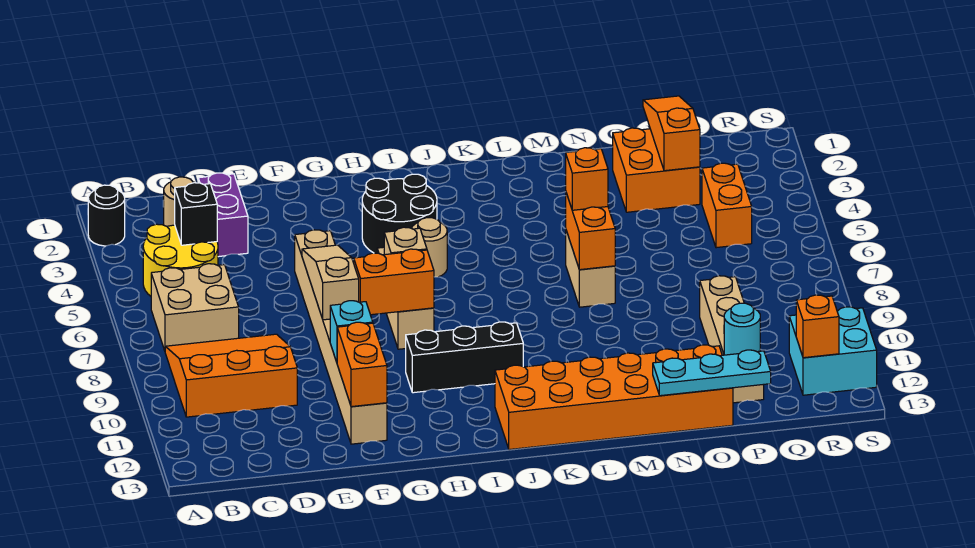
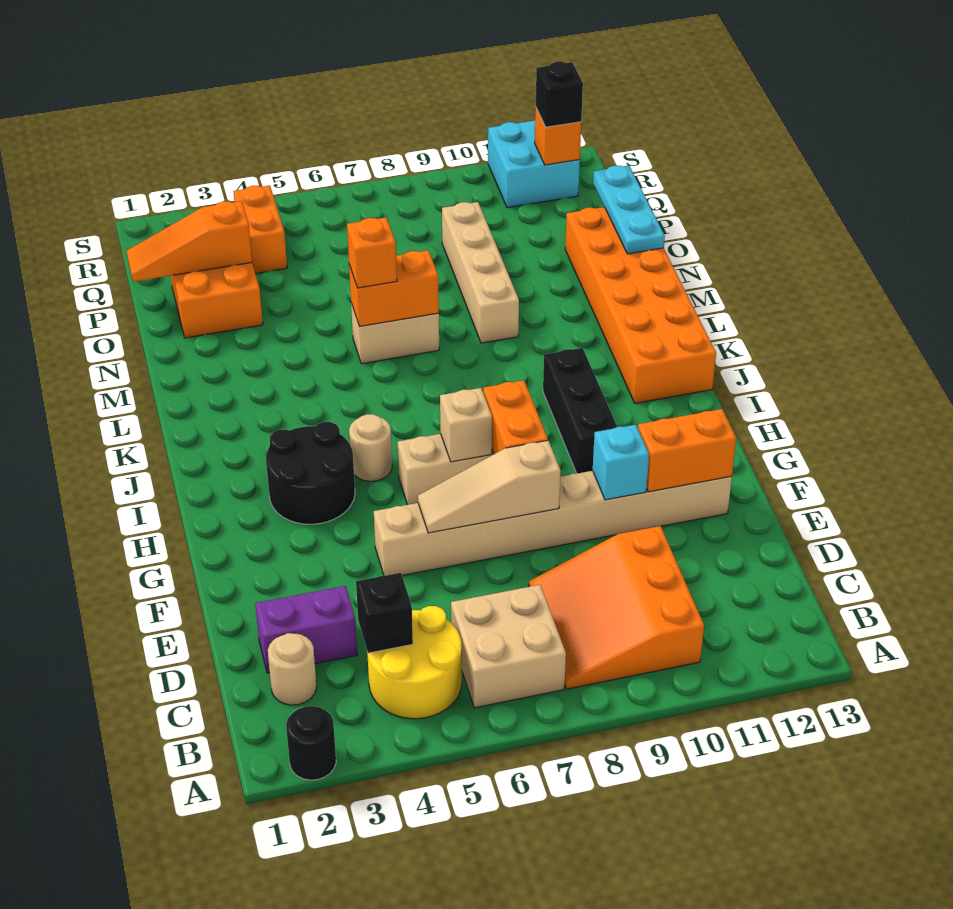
tan brick P9:P12 level 1 -> tan brick M9:P9 level 1
cyan round brick P12 level 2 -> none
orange brick Q4:Q5 level 1 -> orange brick Q4:R4 level 1
none -> black brick R12 level 3

